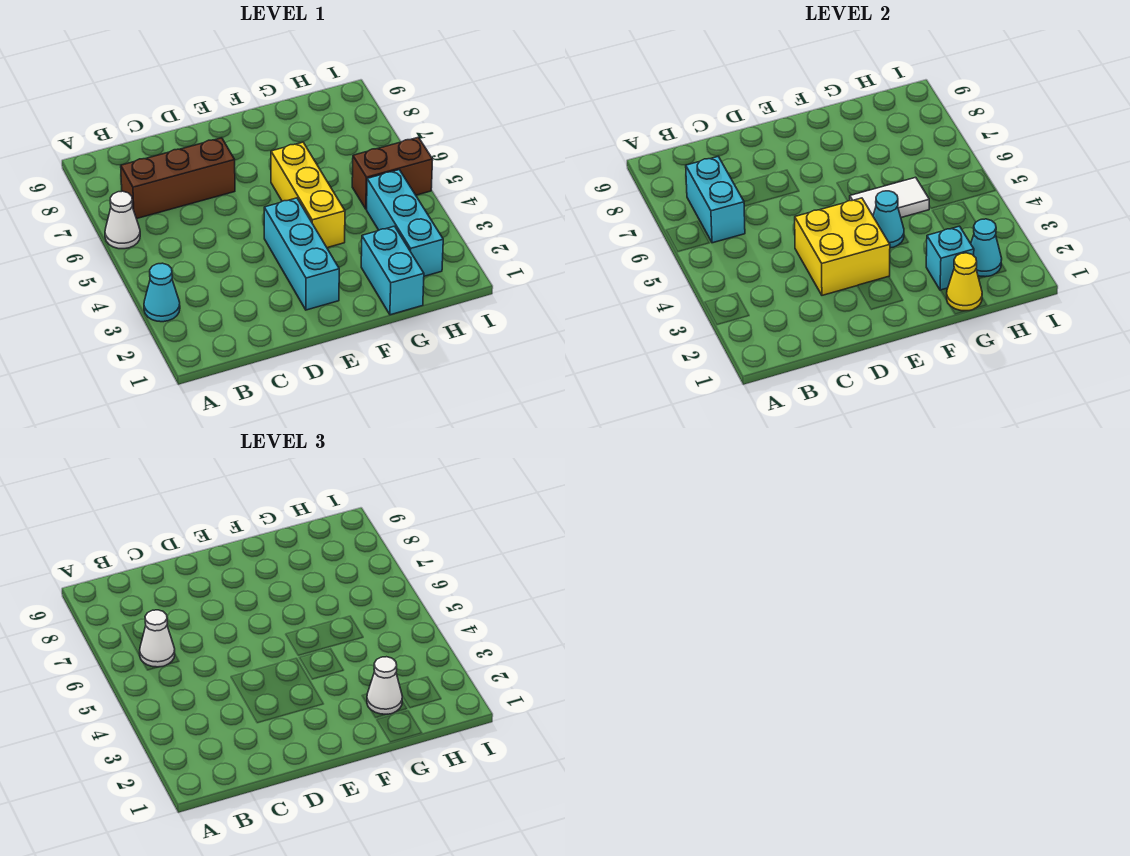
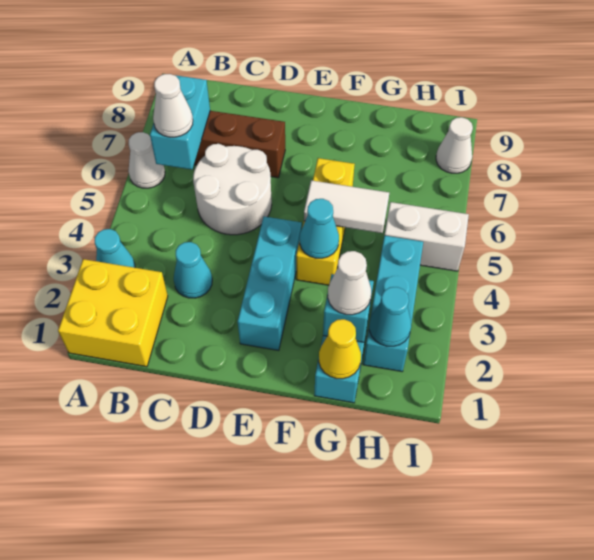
none -> cyan cone C3 level 1
none -> white round brick C5:D6 level 1
yellow brick D3:E4 level 2 -> yellow brick A1:B2 level 1
brown brick H5:I5 level 1 -> white brick H5:I5 level 1
none -> white cone I8 level 1

